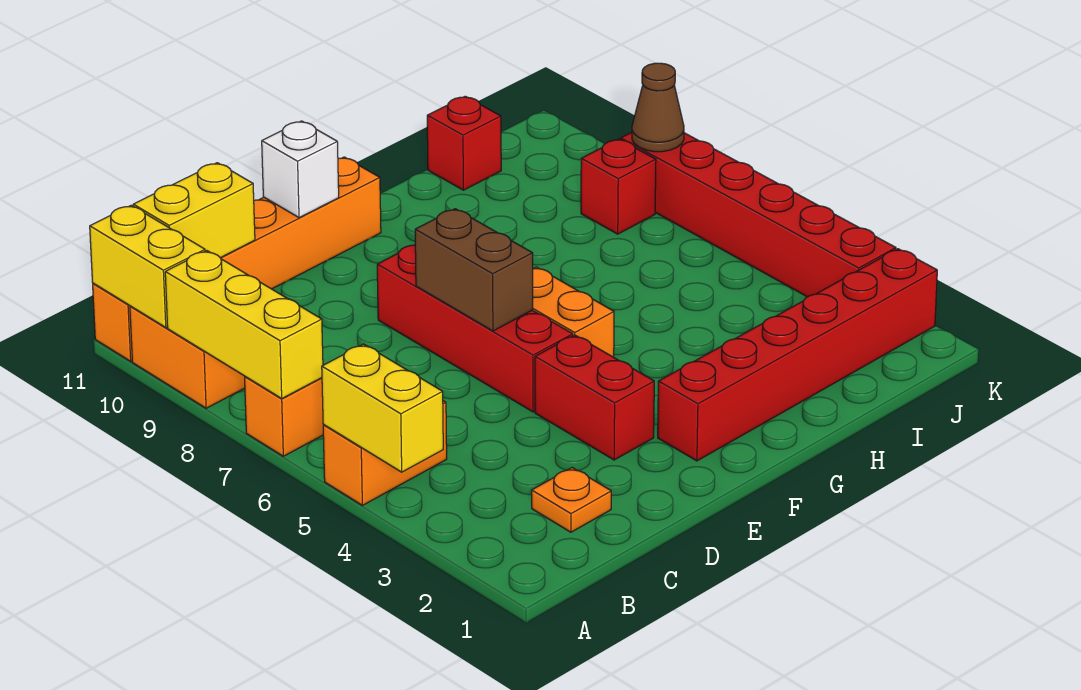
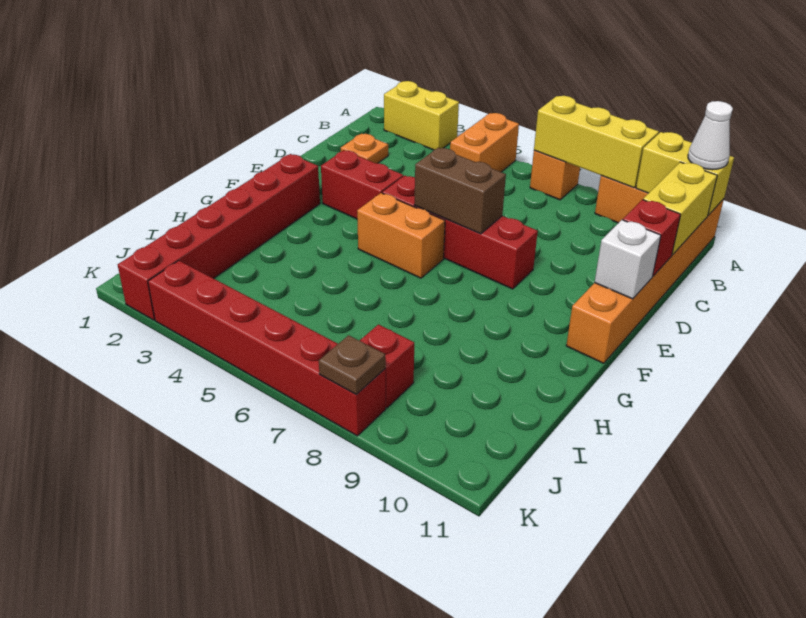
yellow brick A4:A5 level 2 -> yellow brick A2:A3 level 1
none -> white cone A11 level 3
red brick I11 level 1 -> red brick D11 level 2
brown cone K8 level 2 -> brown plate K8 level 2

